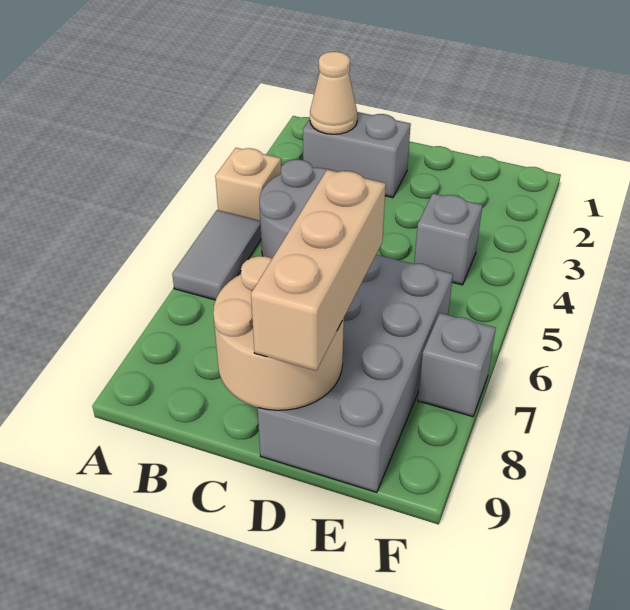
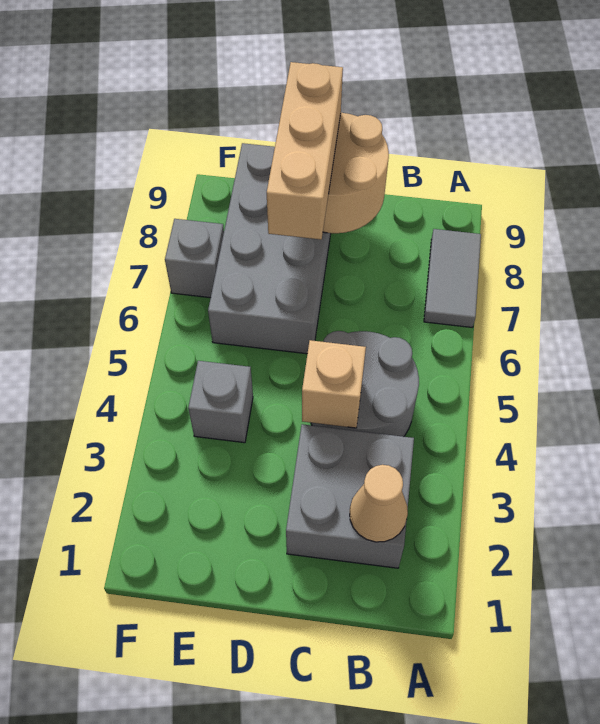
tan brick A4 level 1 -> tan brick C4 level 2
grey tile A5:A6 level 1 -> grey tile A7:A8 level 1
grey brick B2:C2 level 1 -> grey brick B2:C3 level 1

